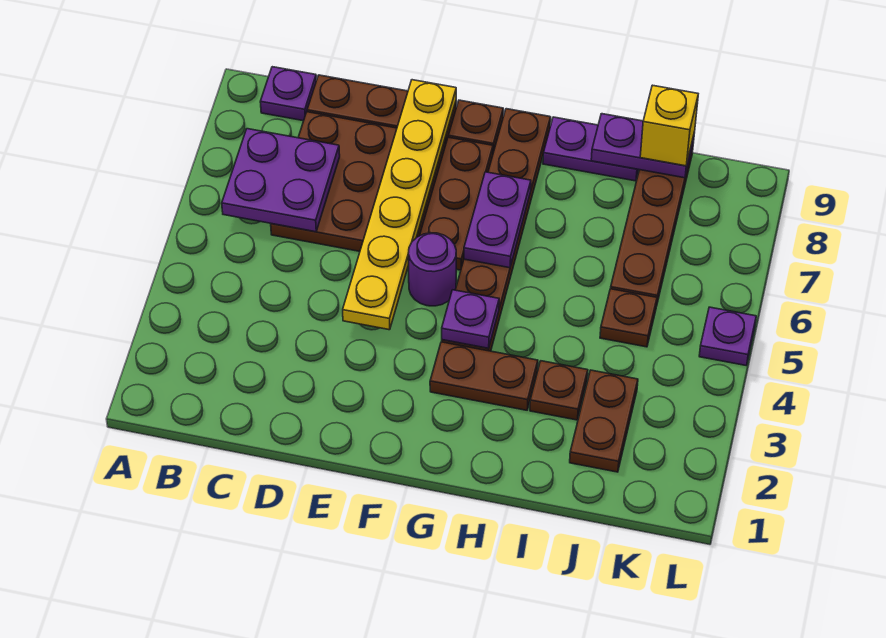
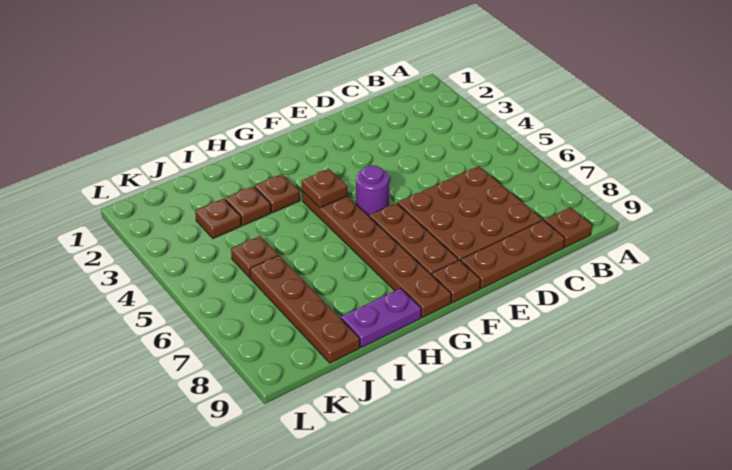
purple plate B6:C7 level 2 -> none
purple plate B9 level 1 -> brown plate B9 level 1
yellow plate E4:E9 level 2 -> none
brown plate G3:H3 level 1 -> brown plate H3 level 1
purple plate G4 level 2 -> brown plate G4 level 2
purple plate G6:G7 level 2 -> none
purple plate I9:J9 level 2 -> none
brown plate J2:J3 level 1 -> brown plate J3 level 1
yellow brick J9 level 3 -> none
purple plate L5 level 1 -> none

